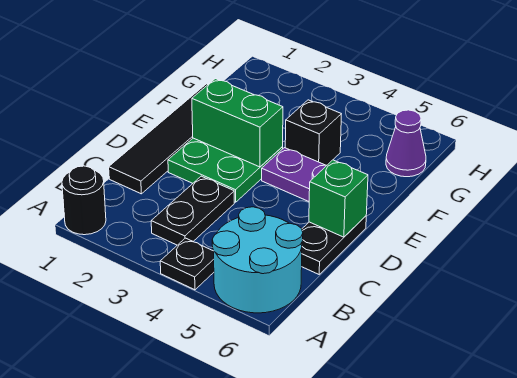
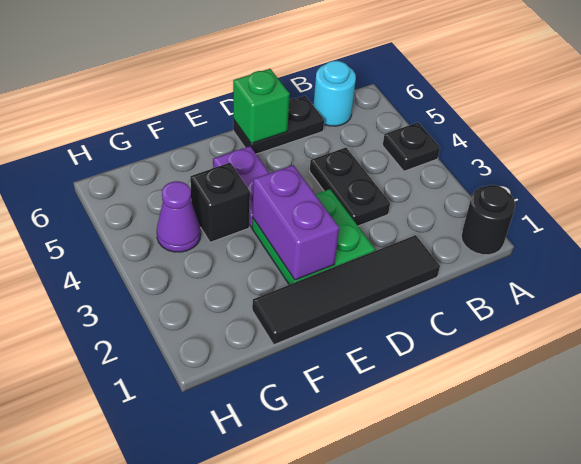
cyan round brick A5:B6 level 1 -> cyan round brick B6 level 1
black plate B3:C3 level 1 -> black plate C3:C4 level 1
green brick E2:E3 level 2 -> purple brick E2:E3 level 2
purple cone G6 level 1 -> purple cone G4 level 1

